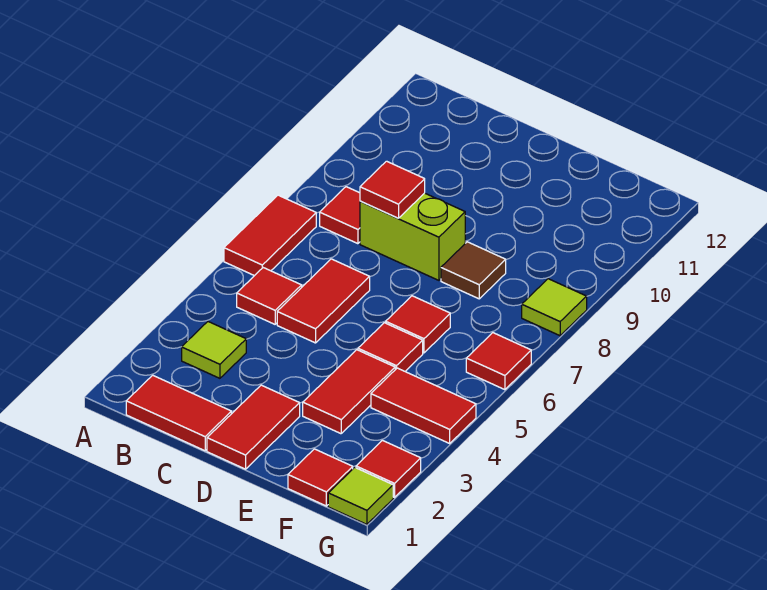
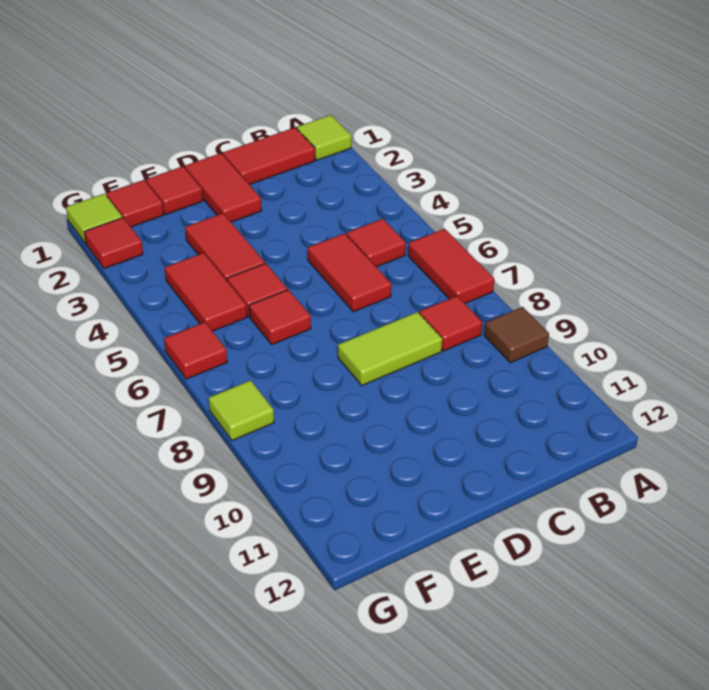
lime tile B3 level 1 -> lime tile A1 level 1
lime brick C8:D8 level 1 -> lime tile C8:D8 level 1
red tile C8 level 2 -> red tile E1 level 1
brown tile E8 level 1 -> brown tile A9 level 1
red tile F4:G4 level 1 -> red tile F4:F5 level 1

